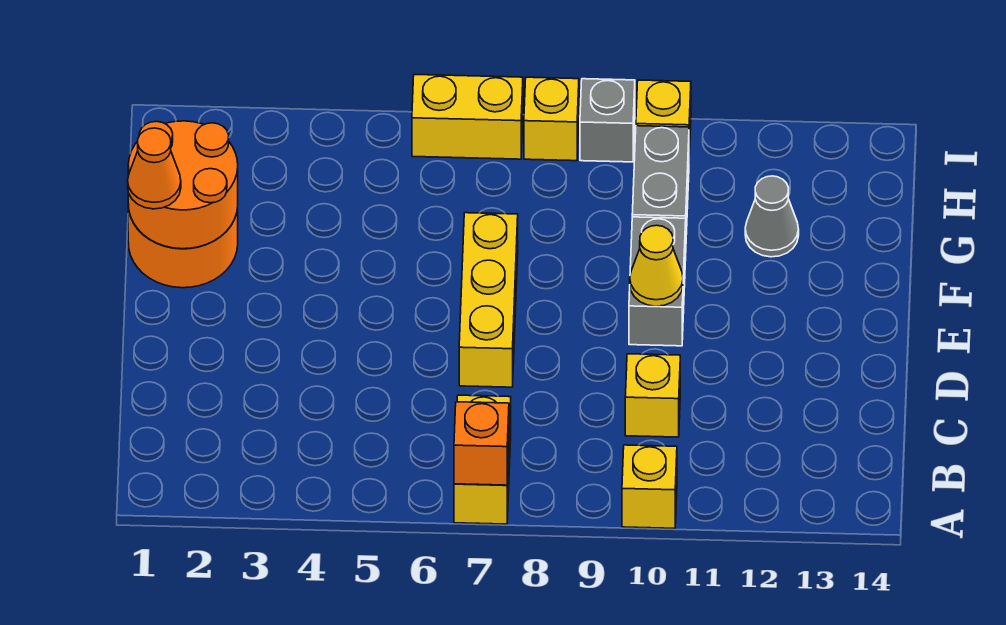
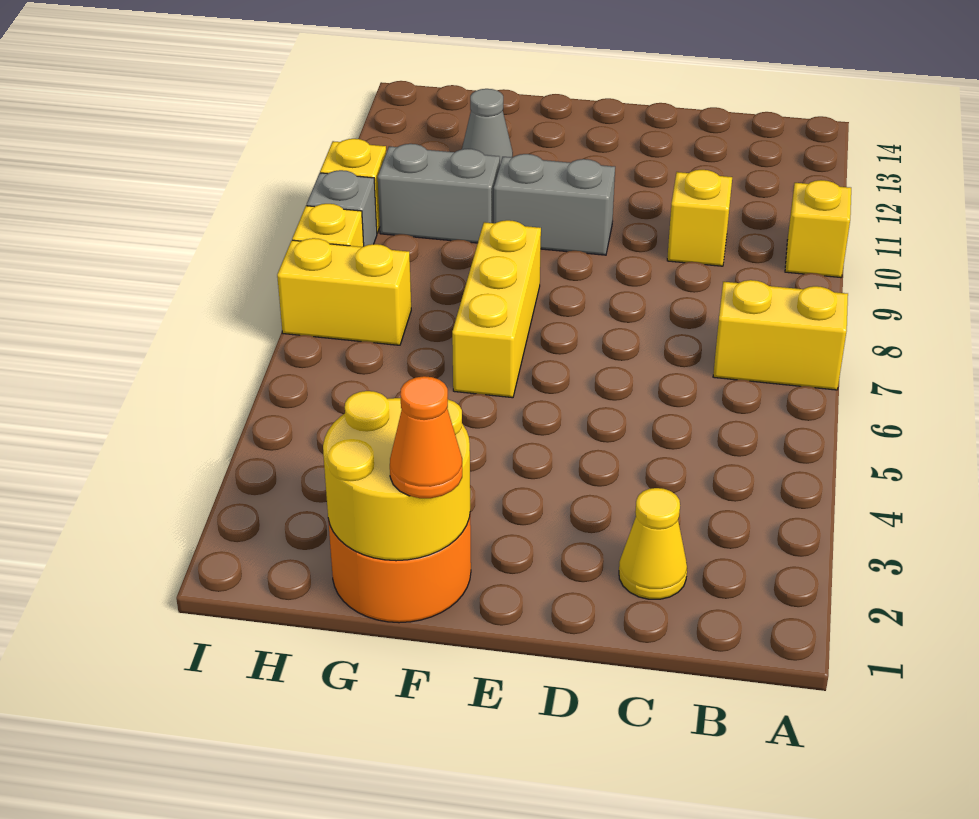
orange brick A7 level 2 -> none
yellow brick D7:F7 level 1 -> yellow brick F6:F8 level 1
yellow cone E10 level 2 -> yellow cone C2 level 1
orange round brick F1:G2 level 2 -> yellow round brick F1:G2 level 2
yellow brick I6:I7 level 1 -> yellow brick H7:I7 level 1

